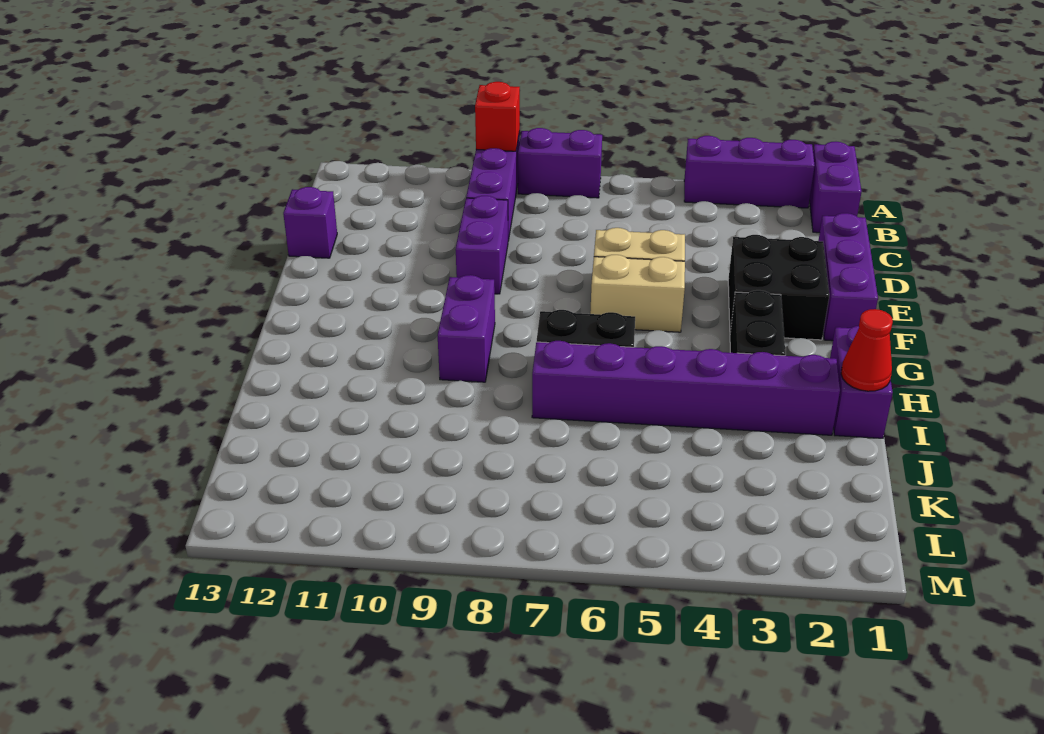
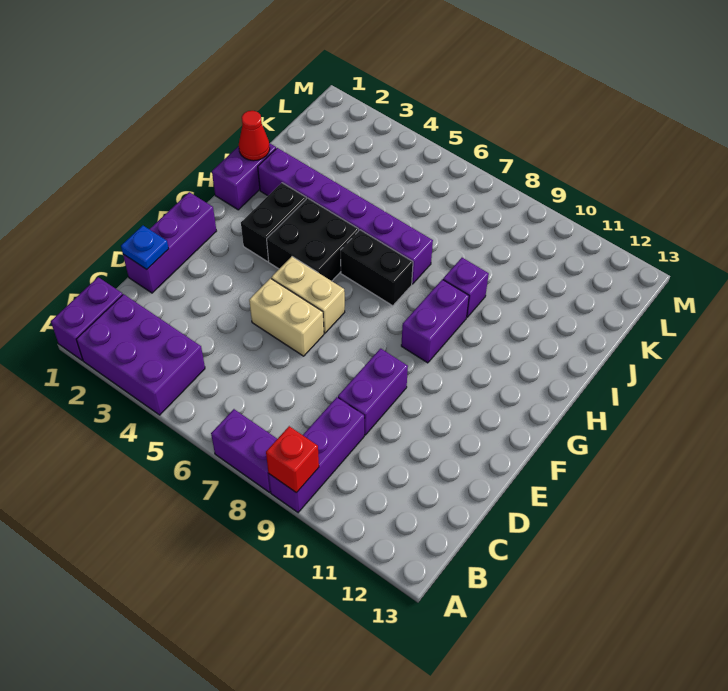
purple brick A2:A4 level 1 -> purple brick A2:B4 level 1
none -> blue plate D1 level 2
purple brick D13 level 1 -> purple brick I9 level 1
black brick E2:F3 level 1 -> black brick G4:H5 level 1

